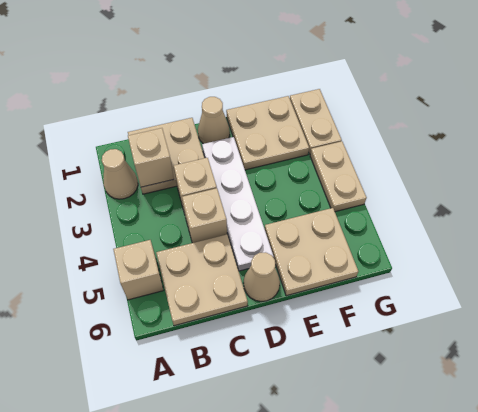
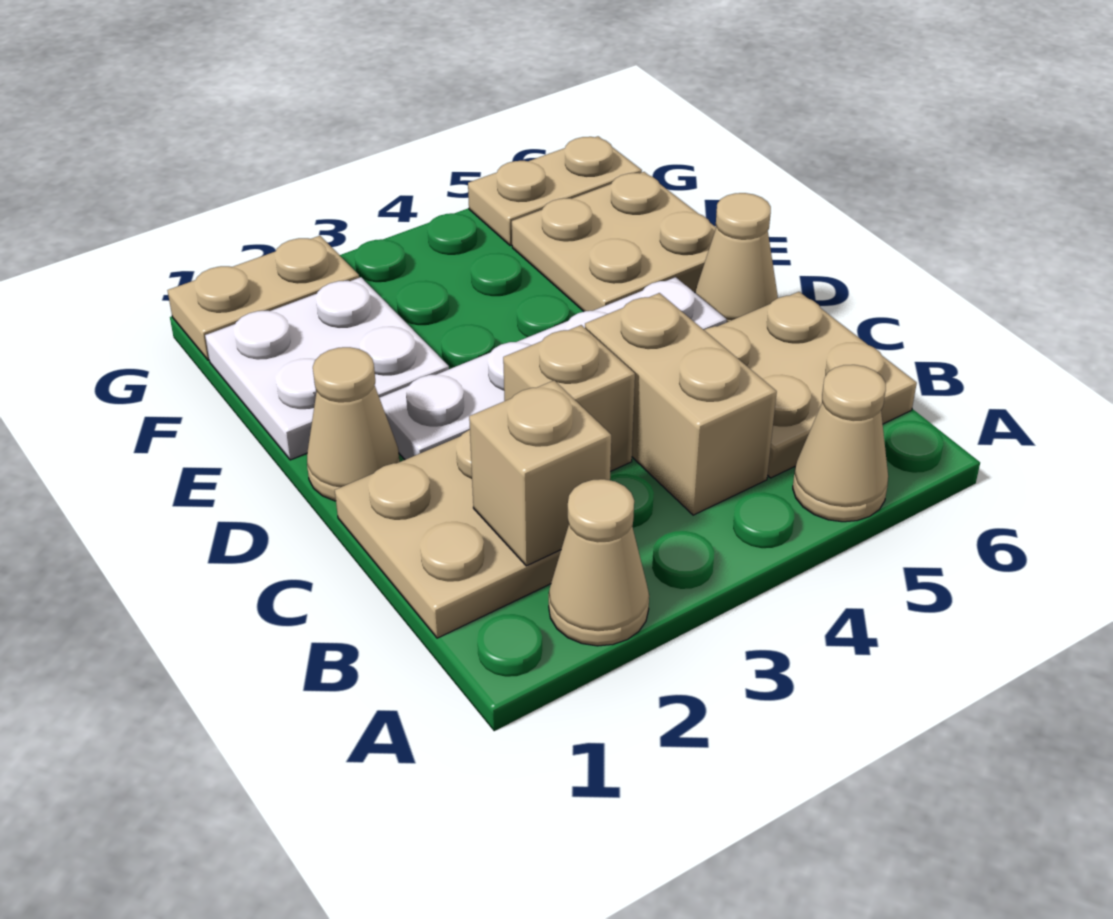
tan brick A5 level 1 -> tan cone A5 level 1
tan brick C4 level 1 -> tan brick B4:C4 level 1
tan plate E1:F2 level 1 -> white plate E1:F2 level 1
tan plate G3:G4 level 1 -> tan plate G5:G6 level 1

